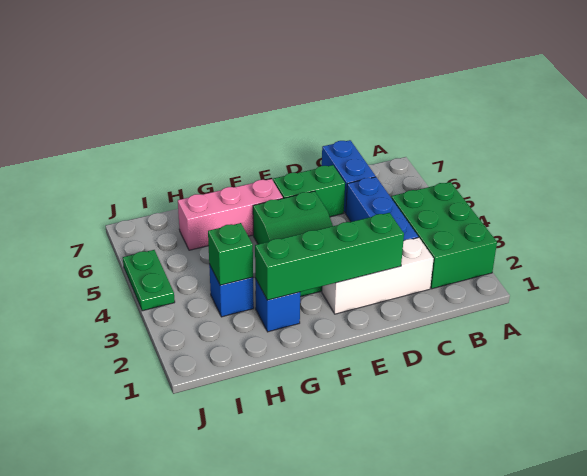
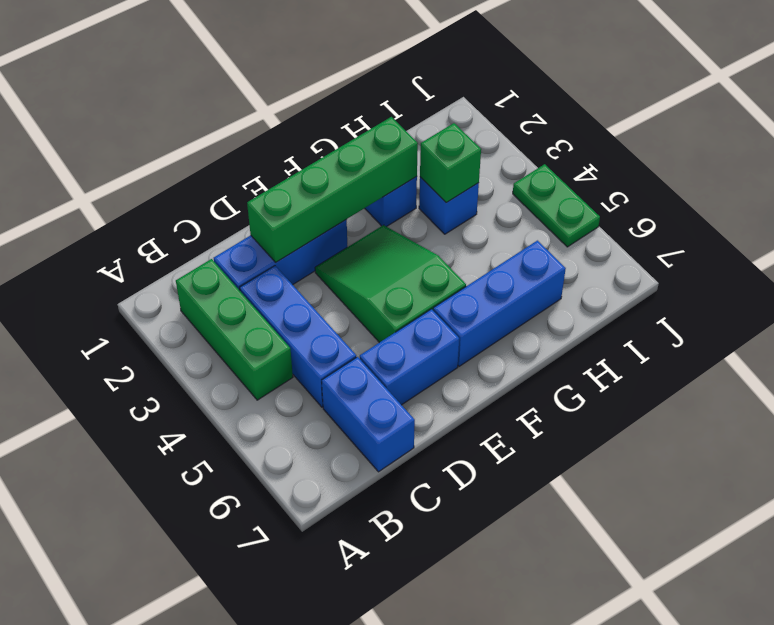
green brick A2:B4 level 1 -> green brick B2:B4 level 1
white brick C2:E2 level 1 -> blue brick C2:E2 level 1
green brick D6:E6 level 1 -> blue brick D6:E6 level 1
pink brick F6:H6 level 1 -> blue brick F6:H6 level 1

